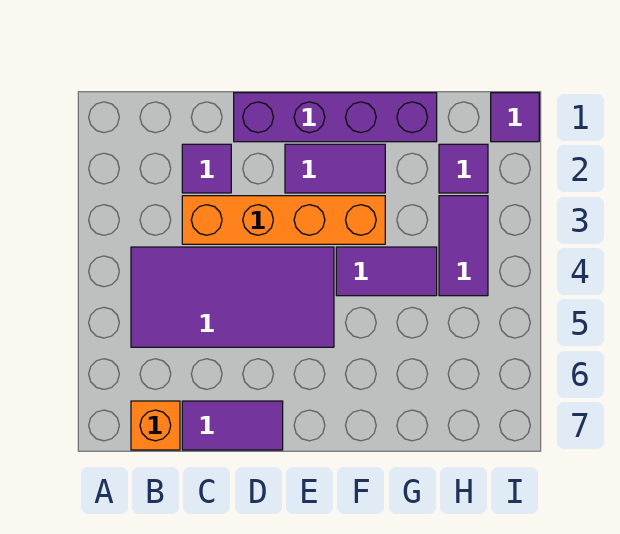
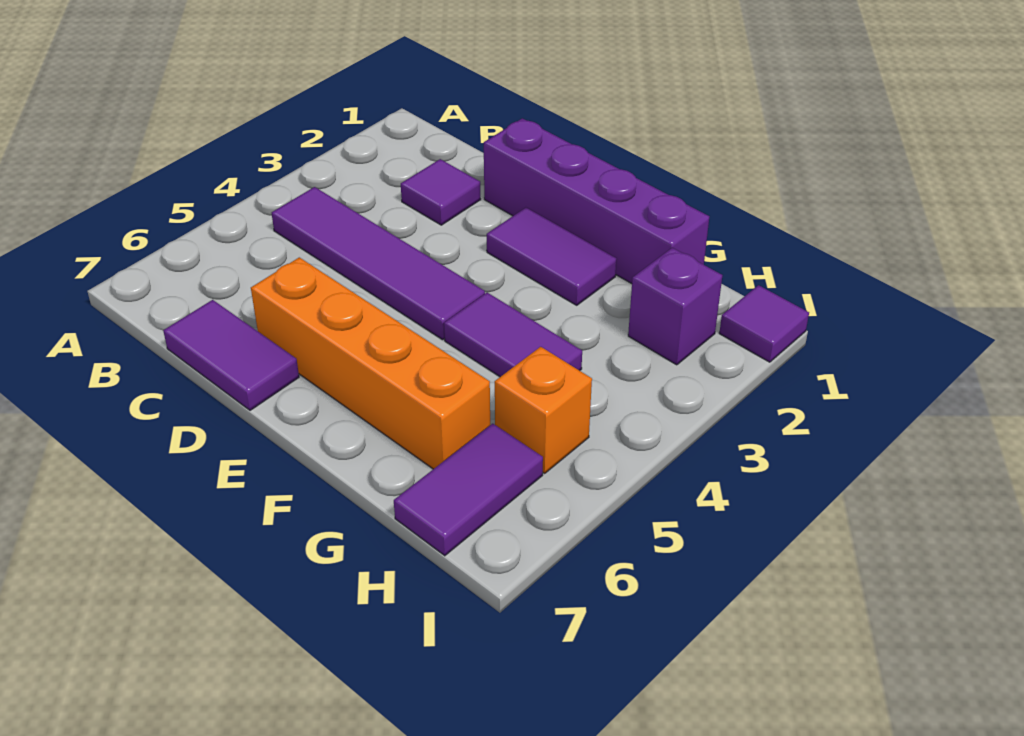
purple tile B4:E5 level 1 -> purple tile B4:E4 level 1
orange brick B7 level 1 -> orange brick H5 level 1
orange brick C3:F3 level 1 -> orange brick D6:G6 level 1
purple tile H2 level 1 -> purple brick H2 level 1
purple tile H3:H4 level 1 -> purple tile H6:H7 level 1

